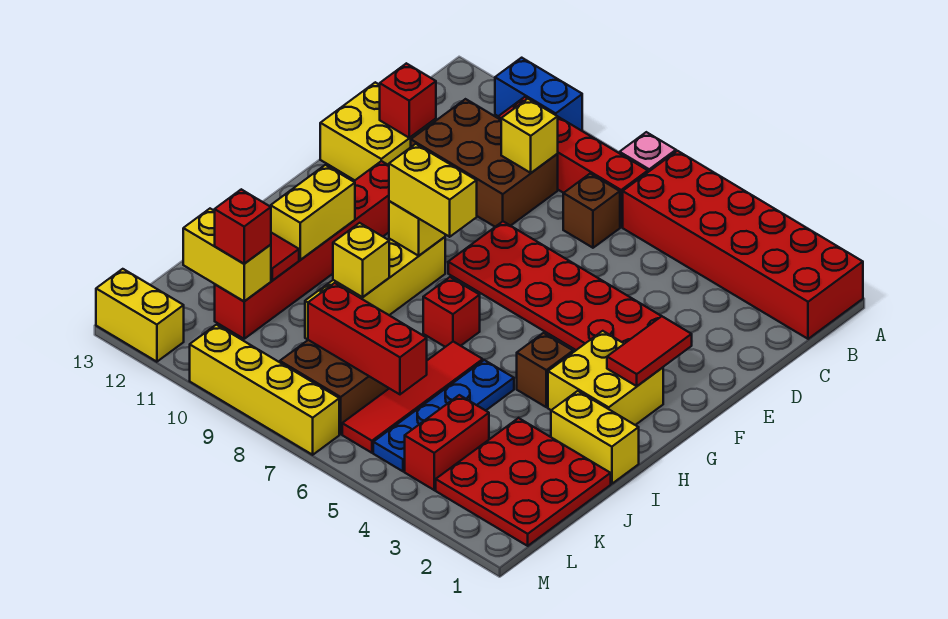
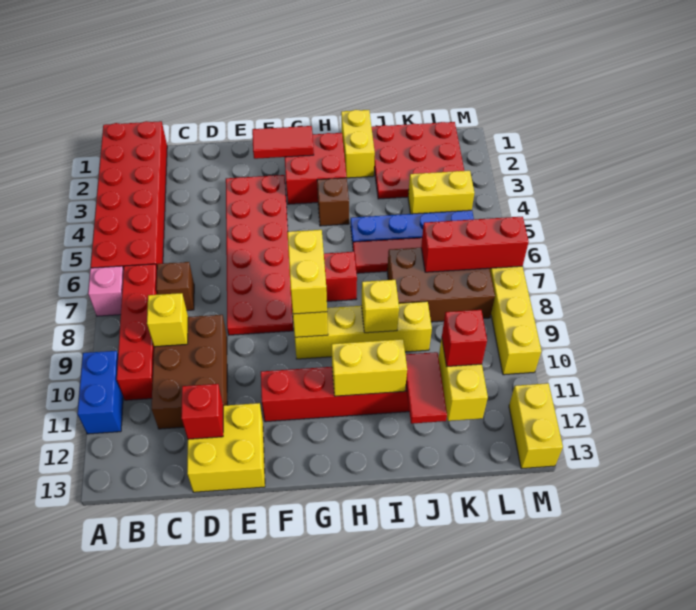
yellow brick G2:H3 level 1 -> red brick G2:H3 level 1
red brick K4:L4 level 1 -> yellow brick K4:L4 level 1
red brick K6:K8 level 2 -> red brick K7:M7 level 2

